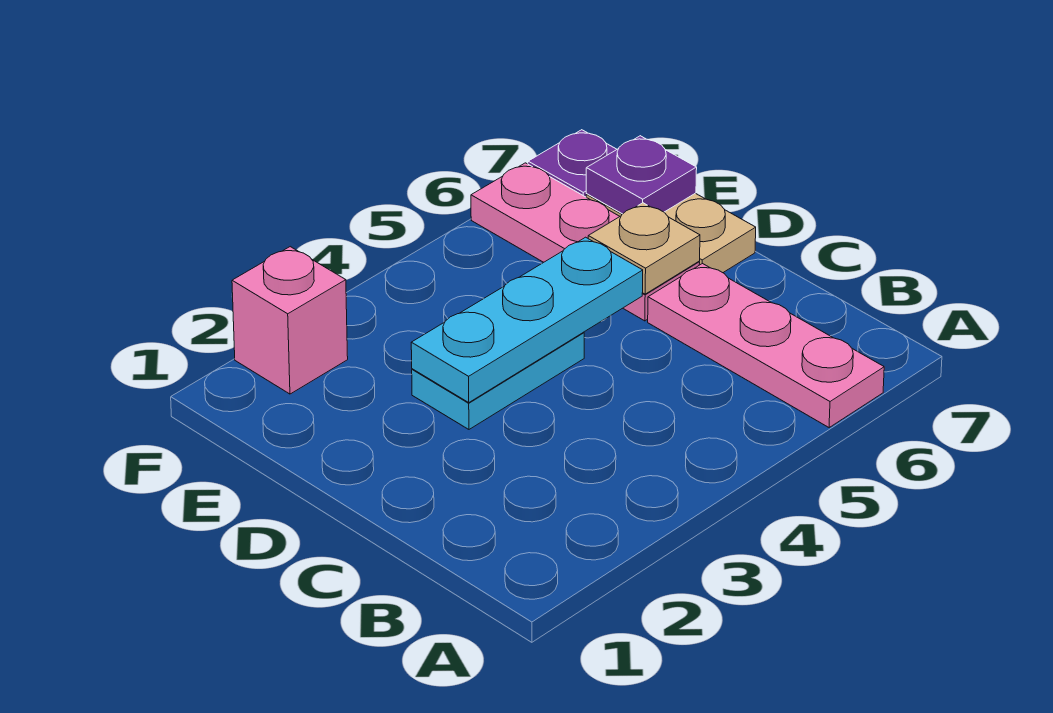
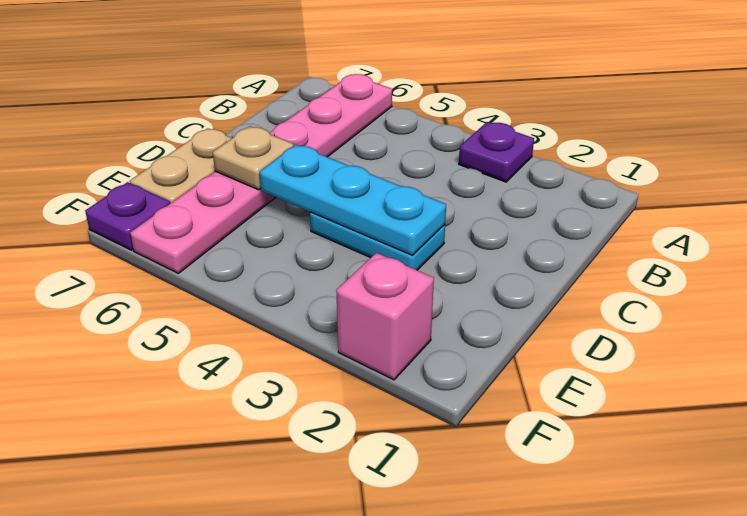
purple plate E7 level 2 -> purple plate A3 level 1

